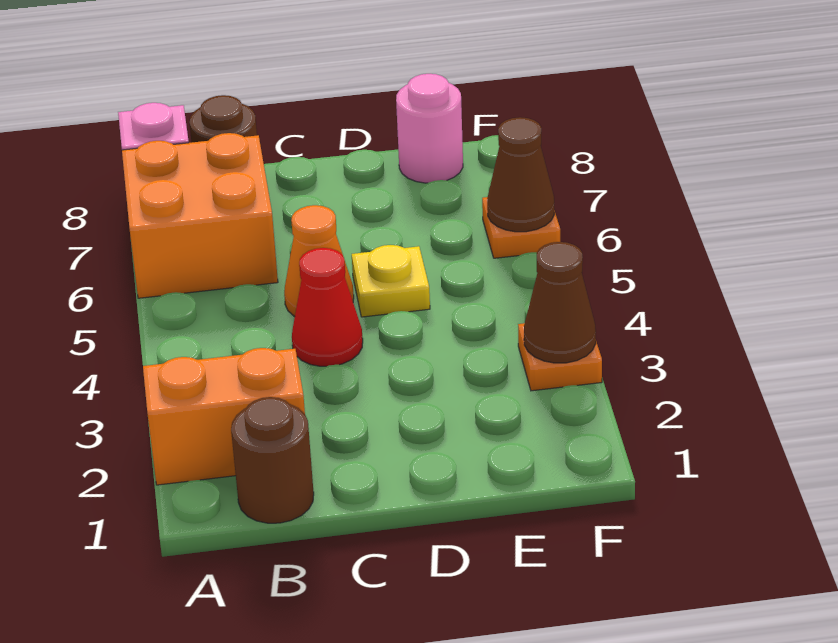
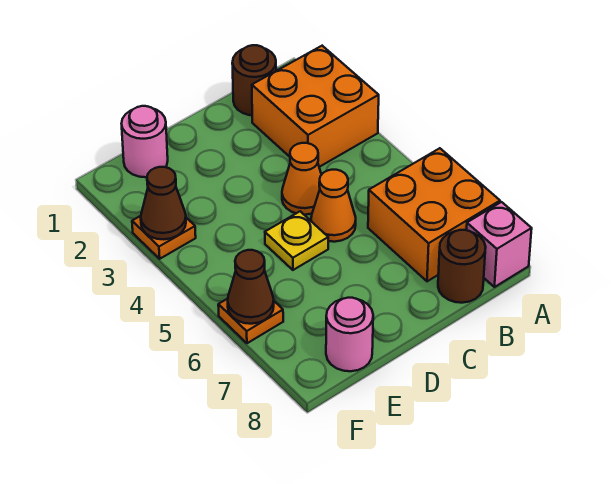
orange brick A2:B2 level 1 -> orange brick A2:B3 level 1
red cone C4 level 1 -> orange cone C4 level 1
none -> pink round brick E1 level 1

